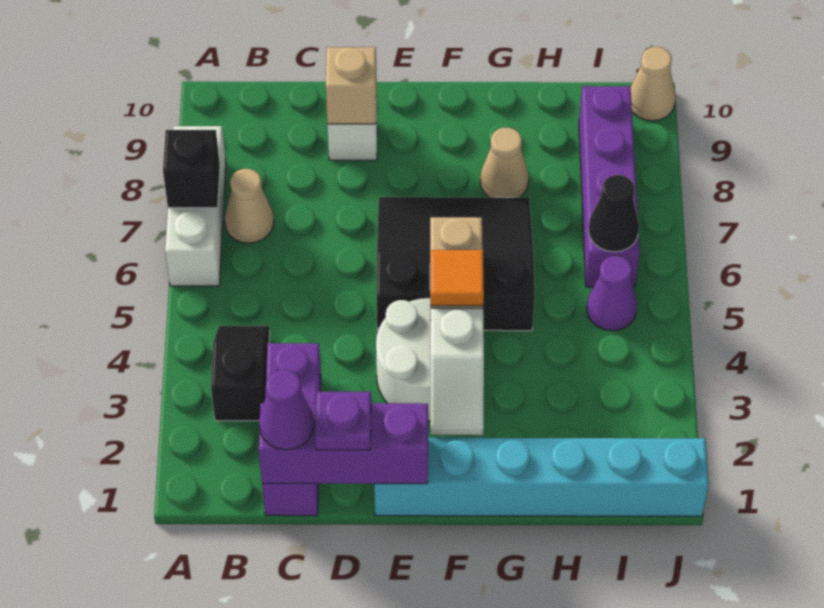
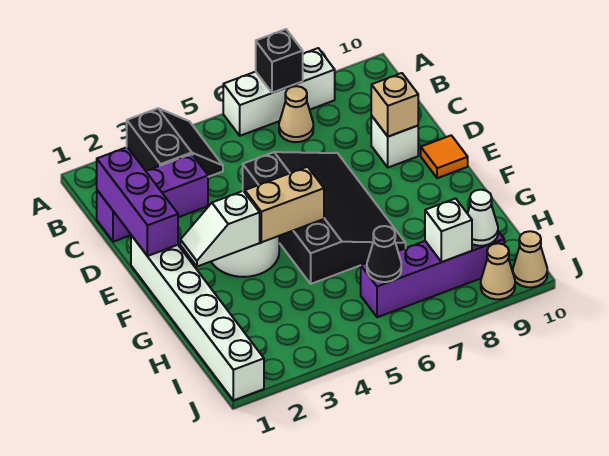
black slope B3:B4 level 1 top 3 -> black slope A3:B4 level 1 top 3
purple cone C1 level 3 -> none
purple plate D1 level 3 -> none
cyan brick E1:J1 level 1 -> white brick E1:J1 level 1
black slope E5:G7 level 1 top 5 -> black slope D5:G7 level 1 top 5
orange tile F4 level 3 -> orange tile E10 level 1
tan cone G8 level 1 -> tan cone J9 level 1
purple cone I5 level 1 -> none
none -> white brick I8 level 2
none -> white cone I9 level 2

